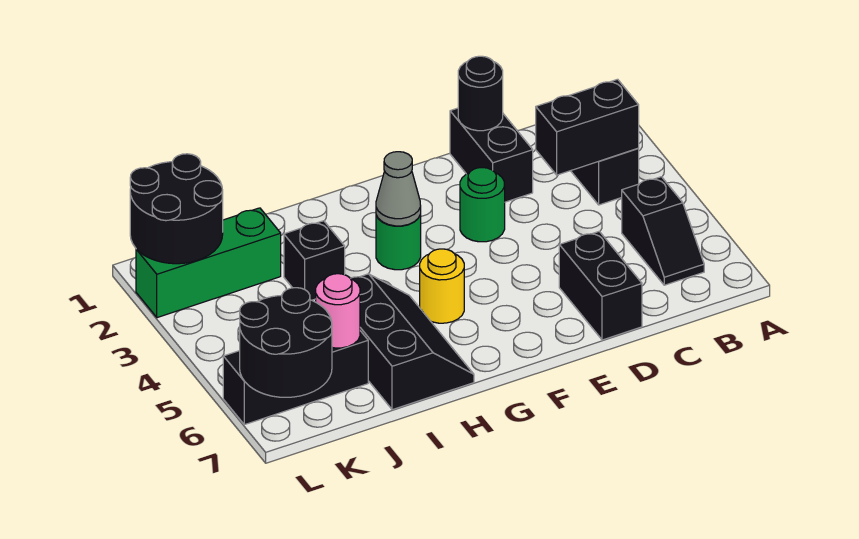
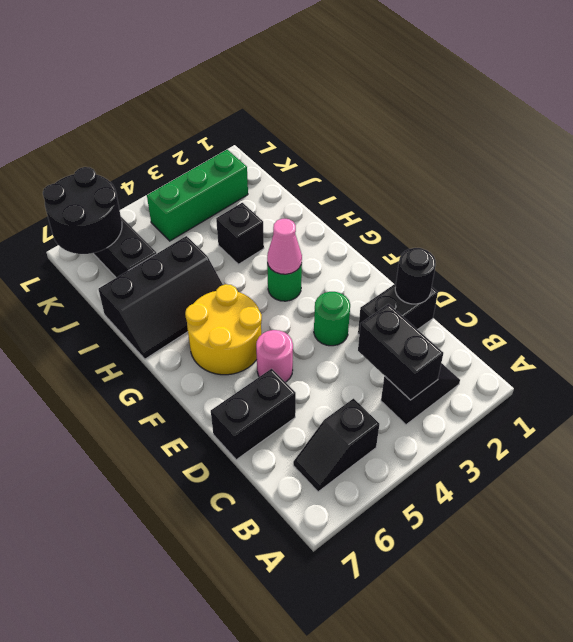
grey cone G3 level 2 -> pink cone G3 level 2
yellow round brick G5 level 1 -> yellow round brick F5:G6 level 1
green brick J2:L2 level 1 -> green brick K2:K4 level 1
pink round brick J6 level 2 -> pink round brick E5 level 1
black round brick K1:L2 level 2 -> none

